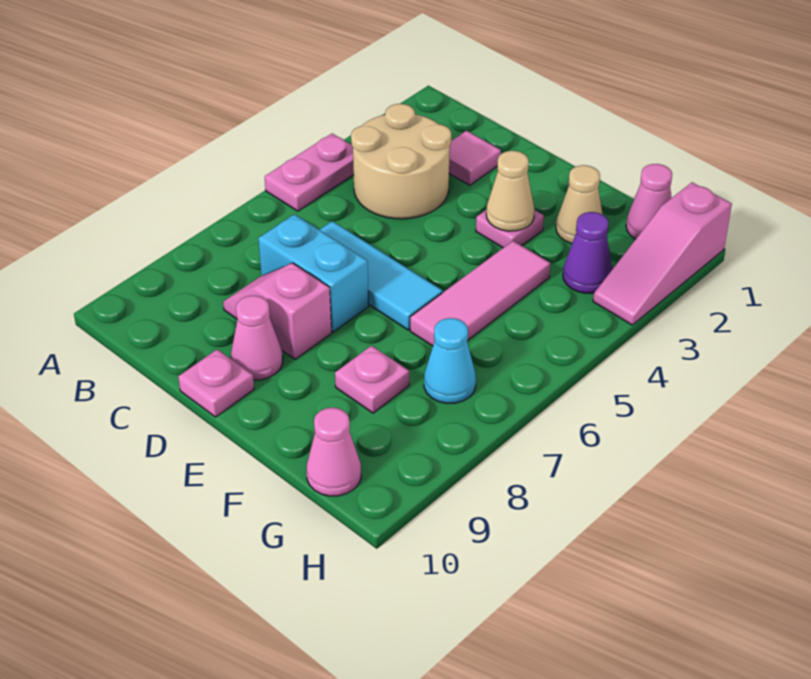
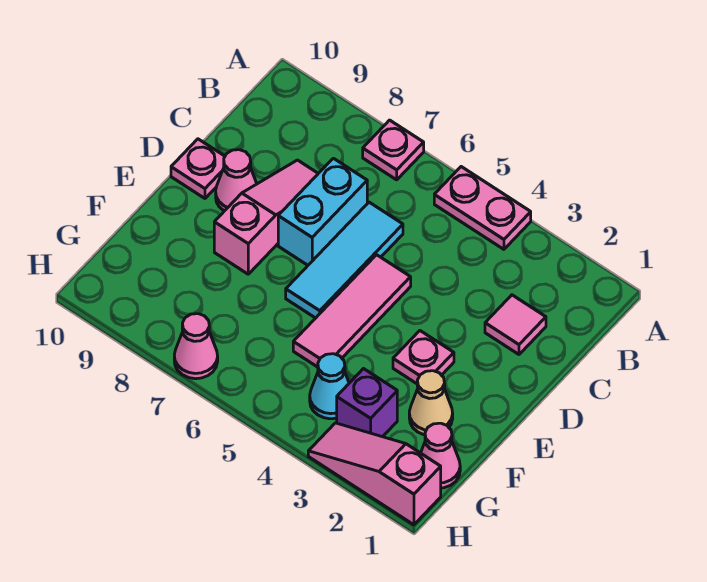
tan round brick B3:C4 level 1 -> none
pink slope C8:D8 level 1 top D -> pink slope C8:E8 level 1 top E
tan cone E3 level 2 -> none
pink tile F4:F6 level 1 -> pink tile D5:F5 level 1
pink plate F8 level 1 -> pink plate A7 level 1
purple cone G3 level 1 -> purple brick G3 level 1
cyan cone G7 level 1 -> cyan cone G4 level 1
pink cone G10 level 1 -> pink cone H7 level 1

